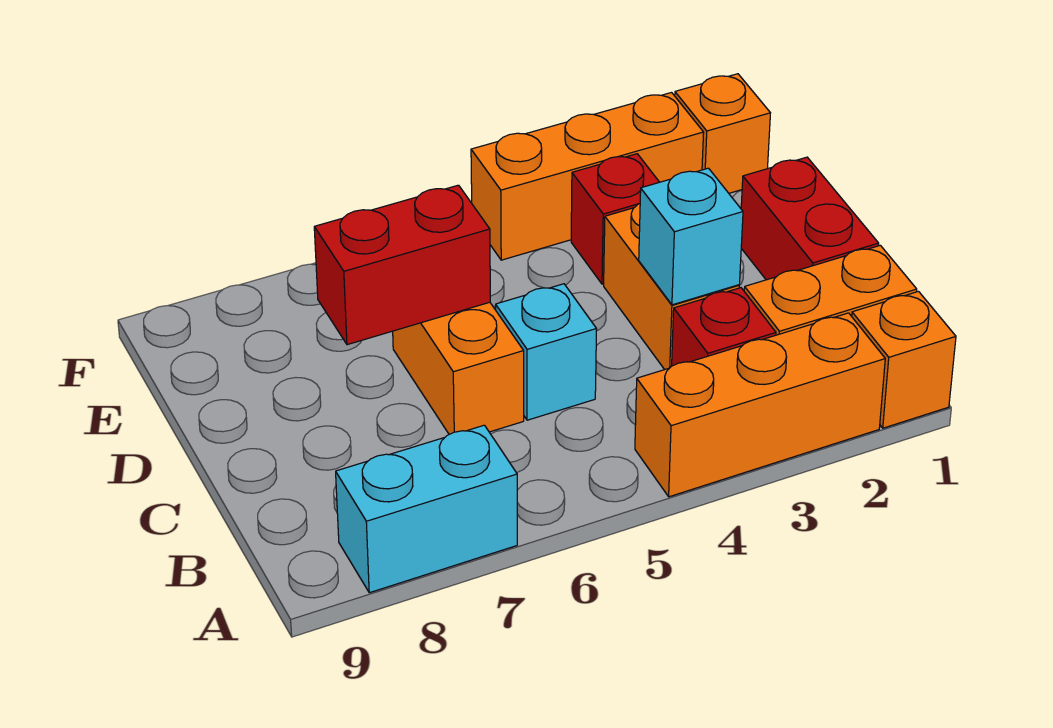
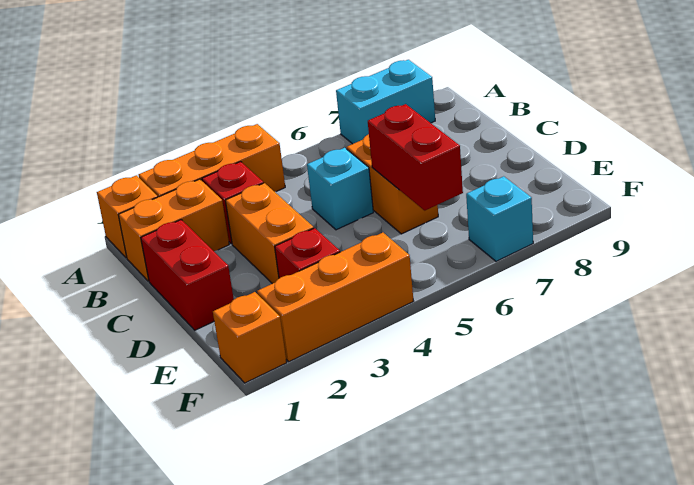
cyan brick C3 level 2 -> cyan brick F7 level 1
red brick D6:D7 level 2 -> red brick D6:E6 level 2

